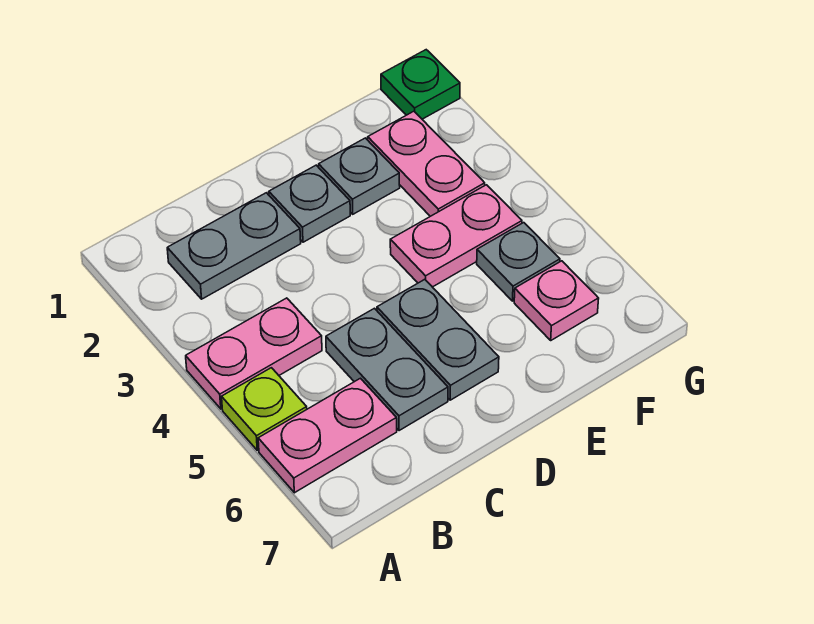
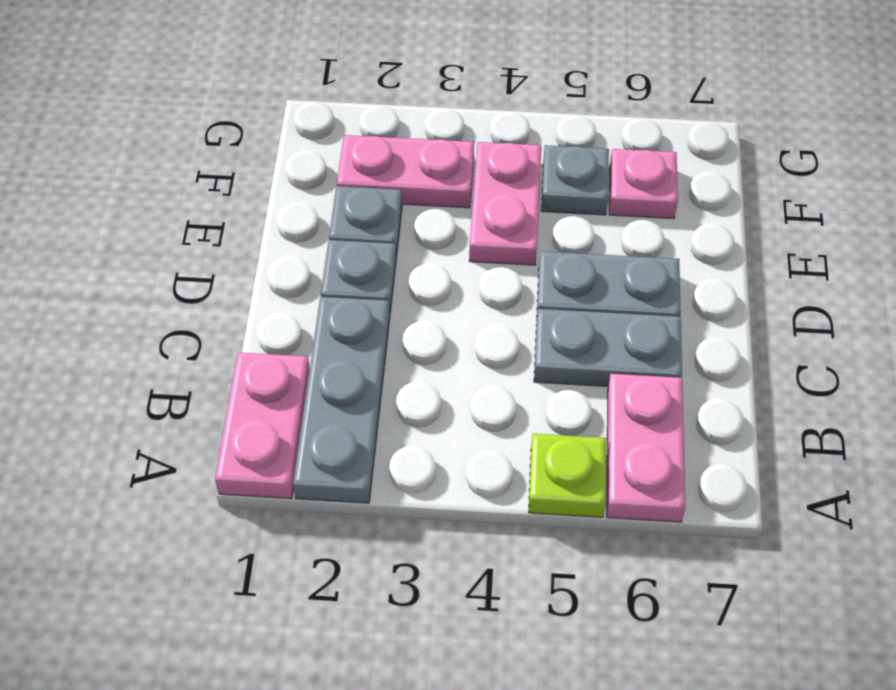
pink plate A4:B4 level 1 -> pink plate A1:B1 level 1
grey plate B2:C2 level 1 -> grey plate A2:C2 level 1
green plate G1 level 1 -> none

